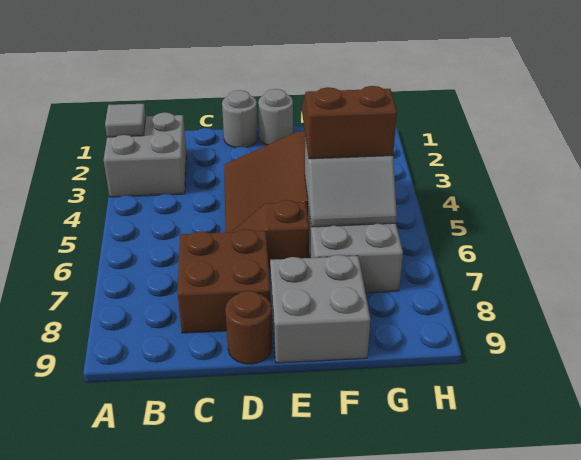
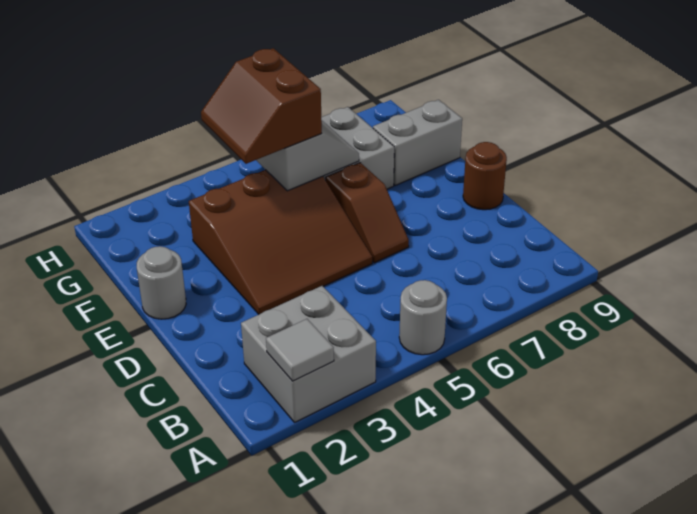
brown brick C7:D8 level 1 -> none
grey round brick D1 level 1 -> grey round brick A5 level 1
grey brick E8:F9 level 1 -> grey brick F8:F9 level 1

